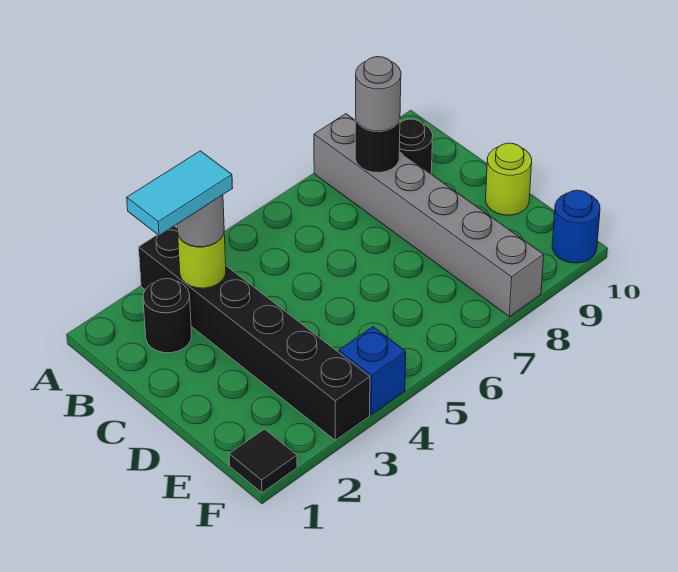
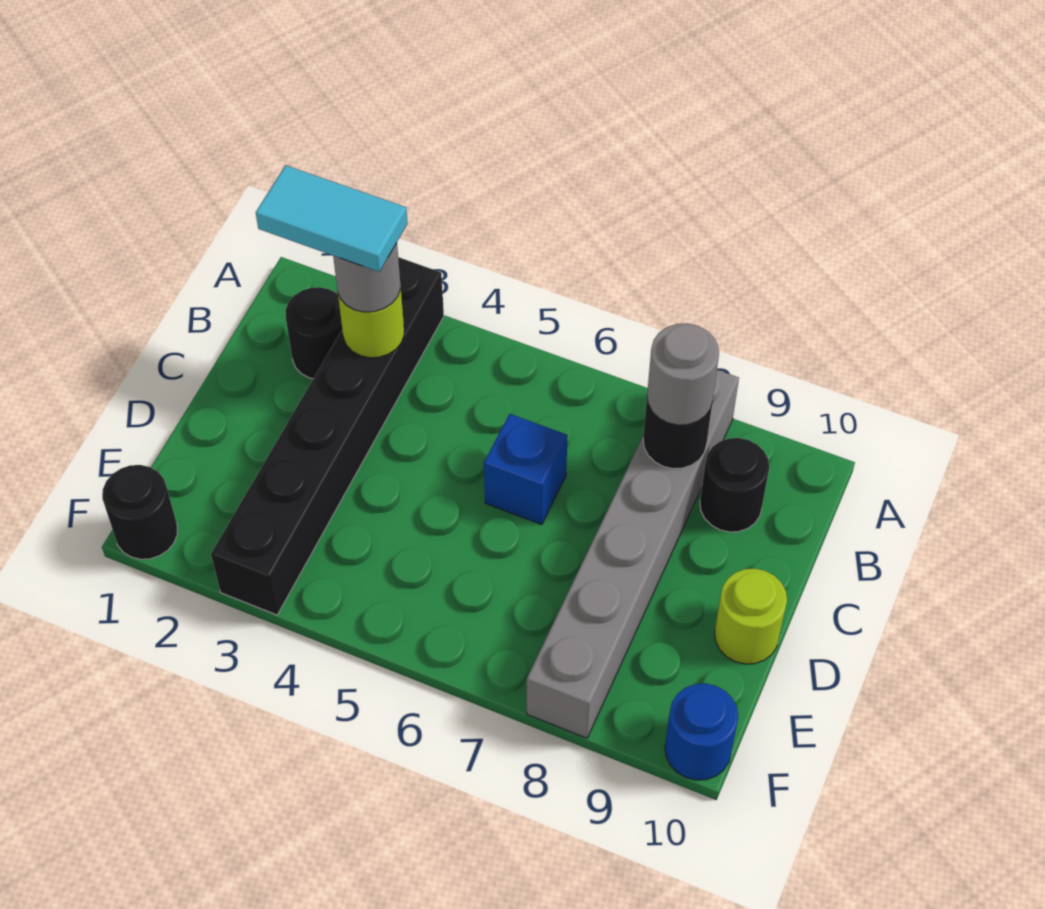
black tile F1 level 1 -> black round brick F1 level 1
blue brick F4 level 1 -> blue brick C6 level 1

